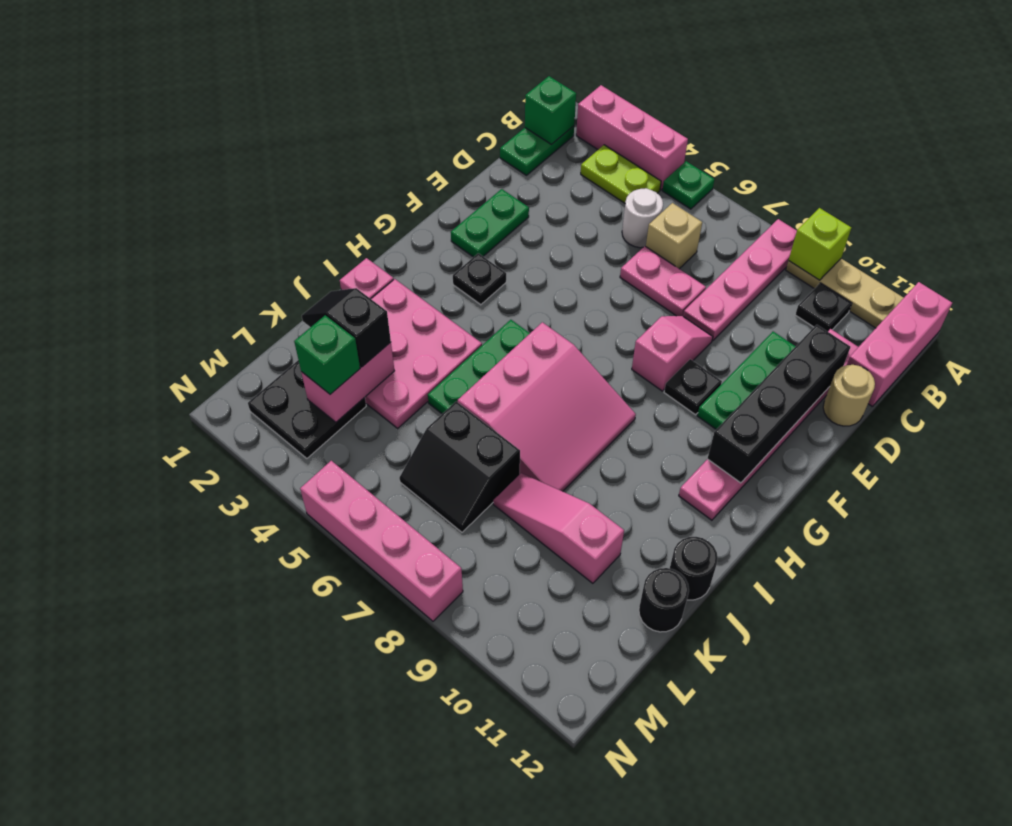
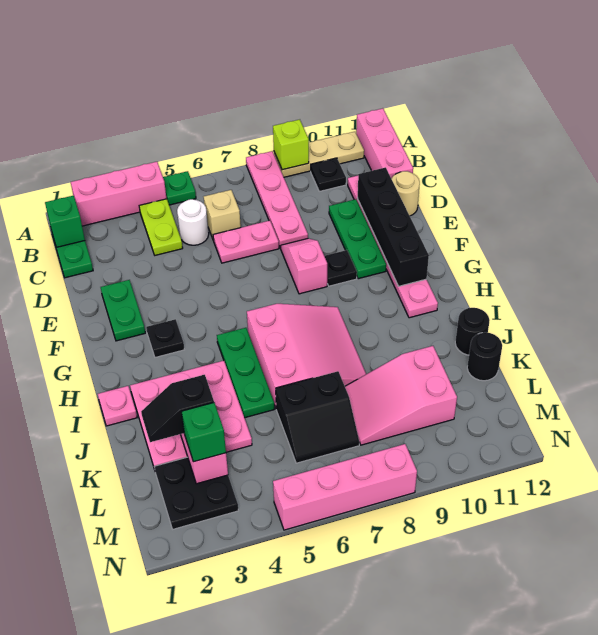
lime plate B3:B4 level 1 -> lime plate B4:C4 level 1
pink slope K8:K10 level 1 top 10 -> pink slope K8:L10 level 1 top 10

